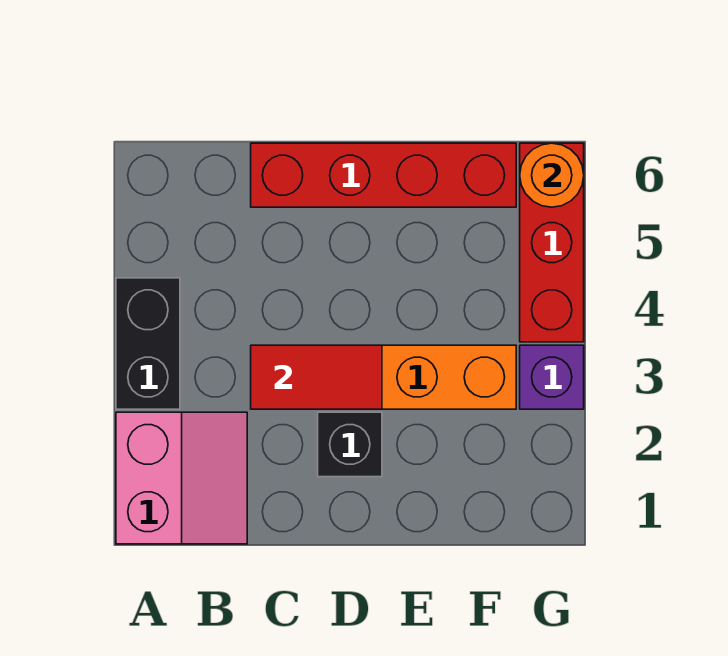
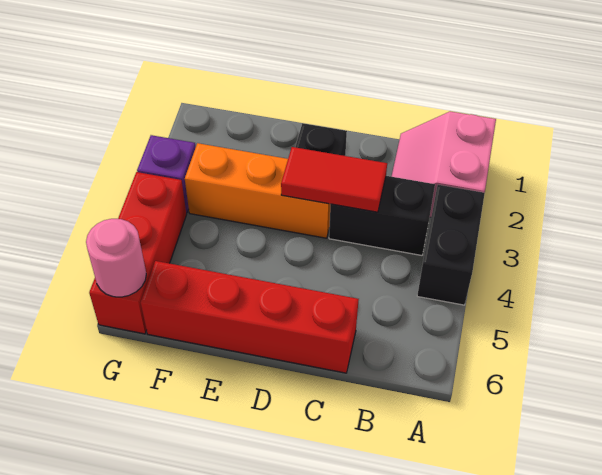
none -> black brick B3:C3 level 1
orange round brick G6 level 2 -> pink round brick G6 level 2

